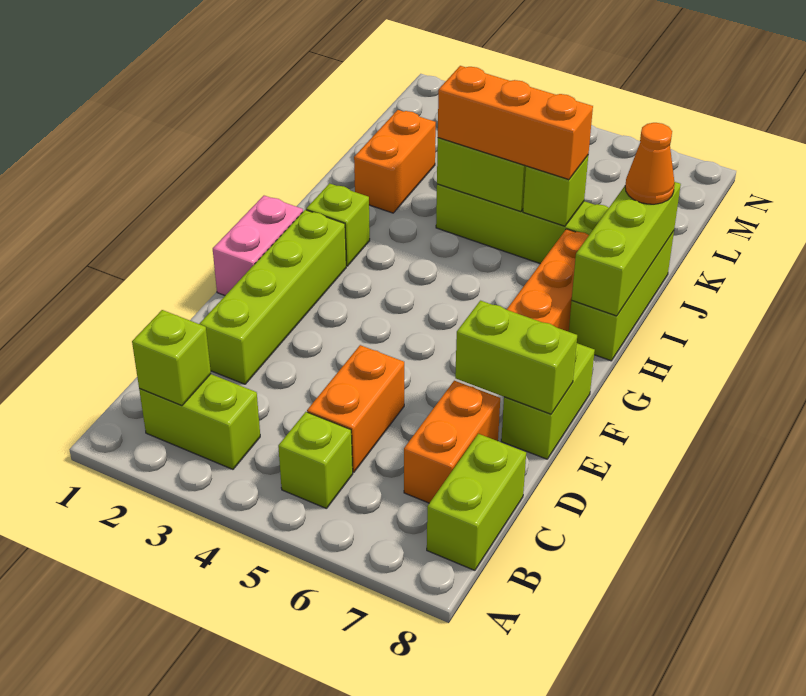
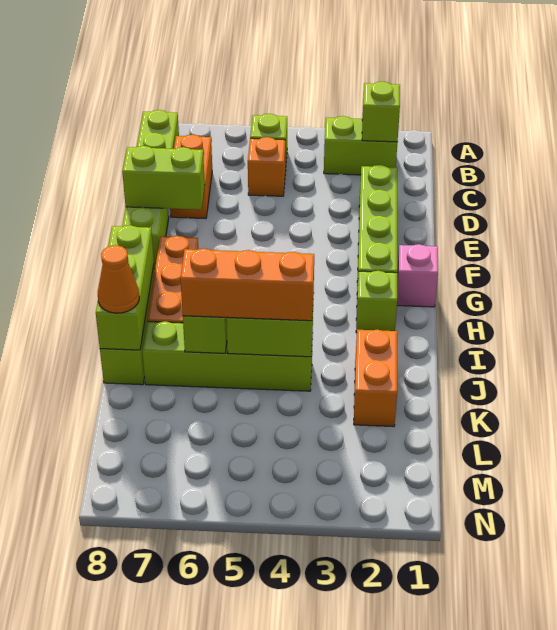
orange brick C5:D5 level 1 -> orange brick C5 level 1
pink brick F1:G1 level 1 -> pink brick G1 level 1

